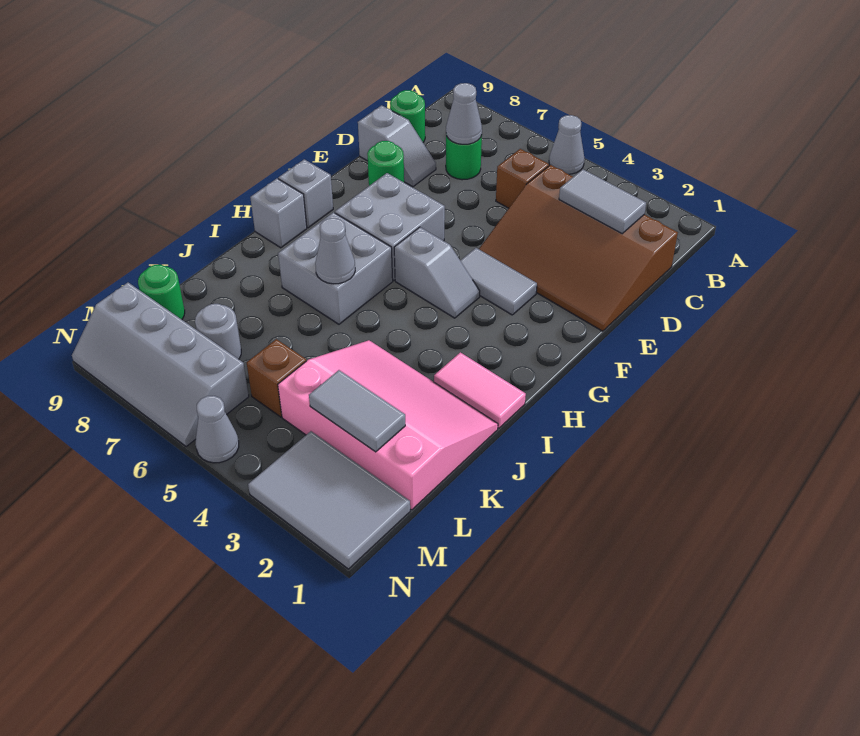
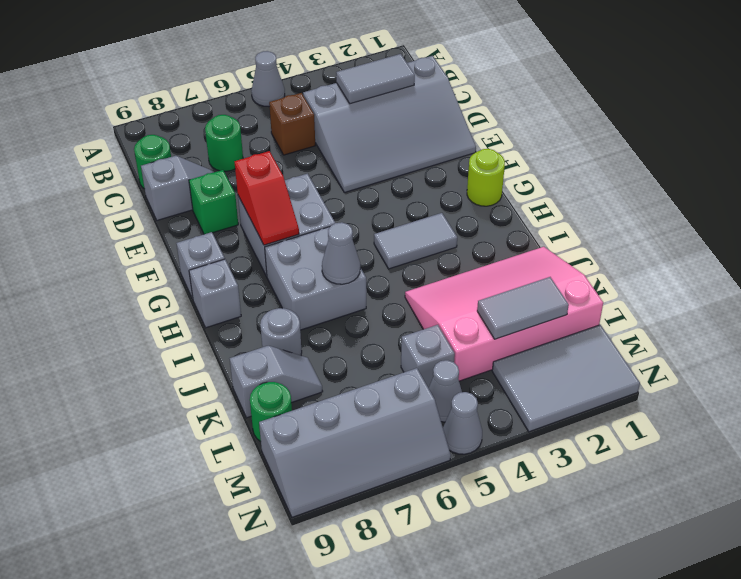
brown slope C1:E4 level 1 top C -> grey slope C1:E4 level 1 top C
grey cone C7 level 2 -> grey cone M5 level 1
green round brick E8 level 1 -> green brick E8 level 1
grey tile F3:F4 level 1 -> grey tile H3:H4 level 1
none -> red slope F7:G7 level 2 top F
none -> lime round brick G1 level 1
grey slope G4:G5 level 1 top 5 -> grey slope K8:K9 level 1 top 9
pink tile I1:I2 level 1 -> none
brown brick L5 level 1 -> grey brick L5 level 1
grey round brick L7 level 1 -> grey round brick J8 level 1

